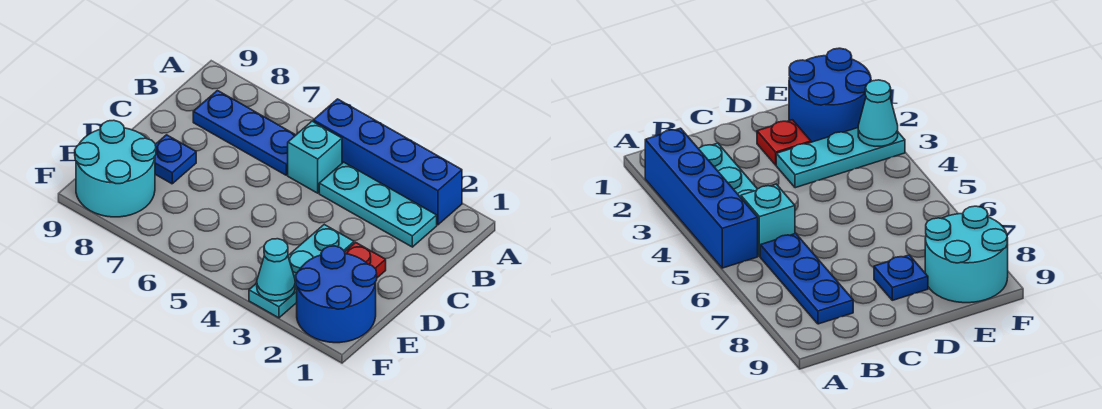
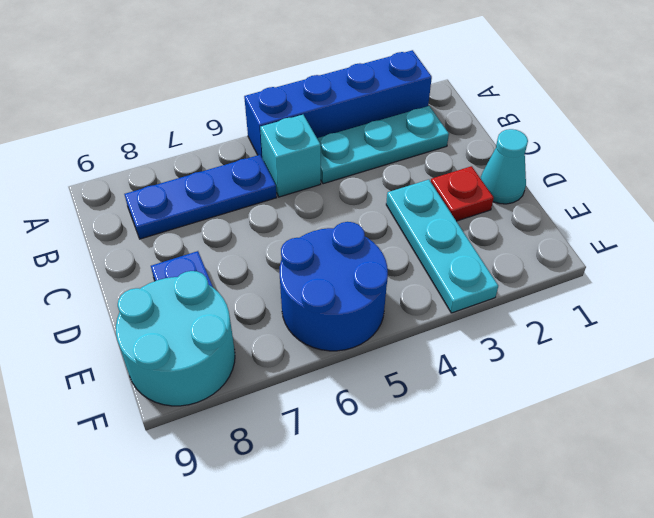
blue round brick E1:F2 level 1 -> blue round brick E5:F6 level 1
cyan cone F3 level 2 -> cyan cone D1 level 1

